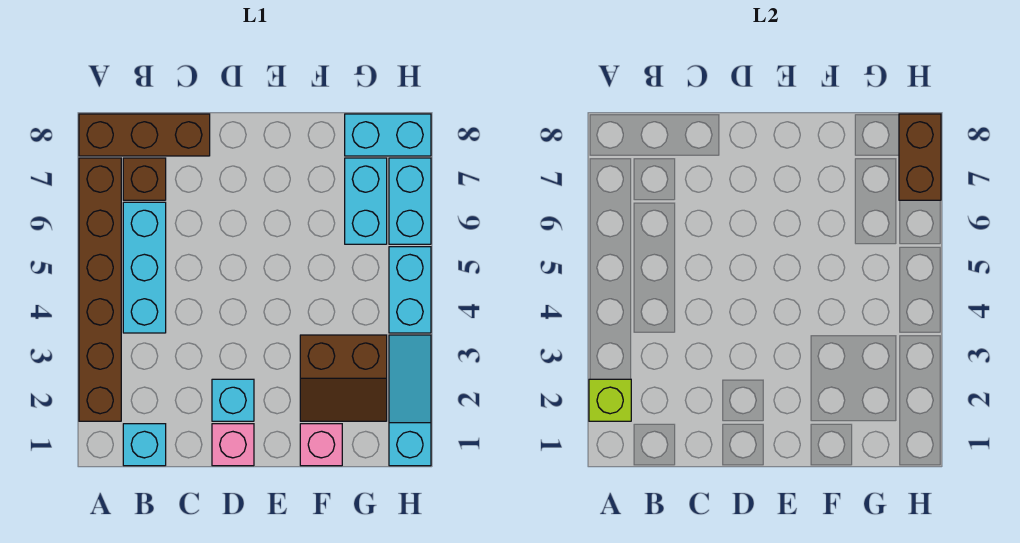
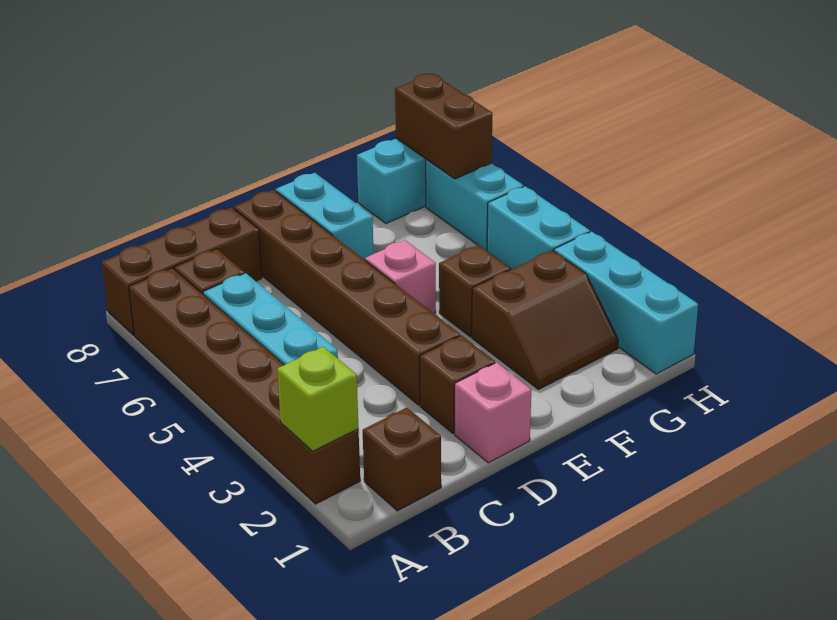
cyan brick B1 level 1 -> brown brick B1 level 1
cyan brick D2 level 1 -> brown brick D2 level 1
none -> brown brick D3:D8 level 1
pink brick F1 level 1 -> pink brick E5 level 1
none -> brown brick F4 level 1
cyan brick G6:G7 level 1 -> cyan brick E7:E8 level 1
cyan slope H1:H3 level 1 top 1 -> cyan brick H1:H3 level 1

